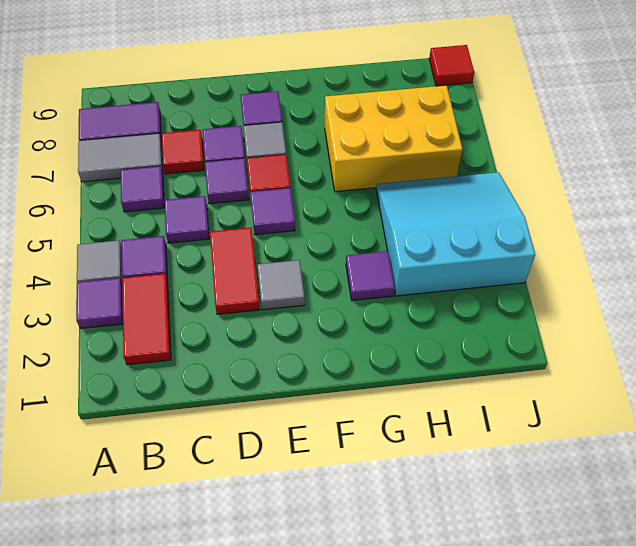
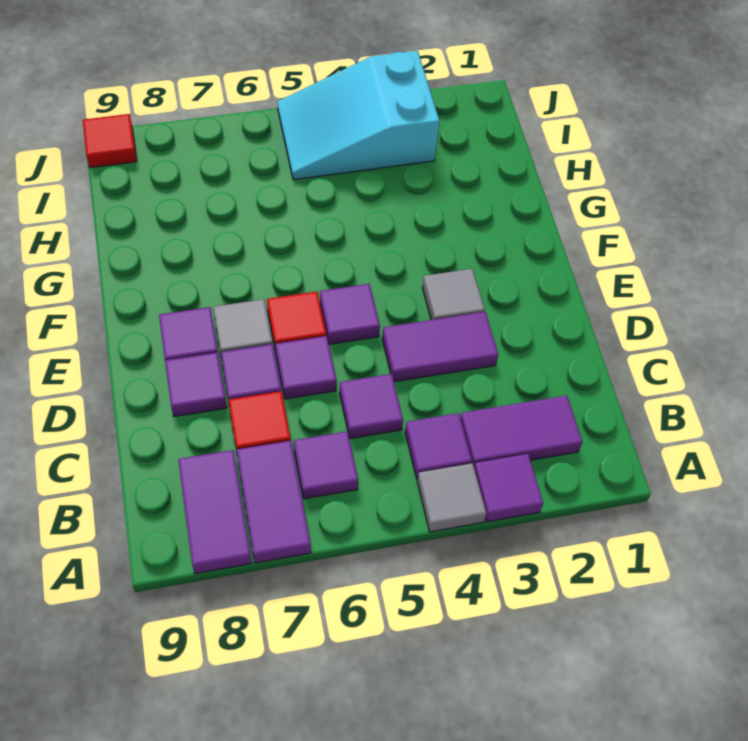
grey tile A7:B7 level 1 -> purple tile A7:B7 level 1
red tile B2:B3 level 1 -> purple tile B2:B3 level 1
red tile D3:D4 level 1 -> purple tile D3:D4 level 1
purple tile G3 level 1 -> purple tile D8 level 1
yellow brick G6:I7 level 1 -> none
cyan slope H3:J5 level 1 top 3 -> cyan slope I3:J5 level 1 top 3

